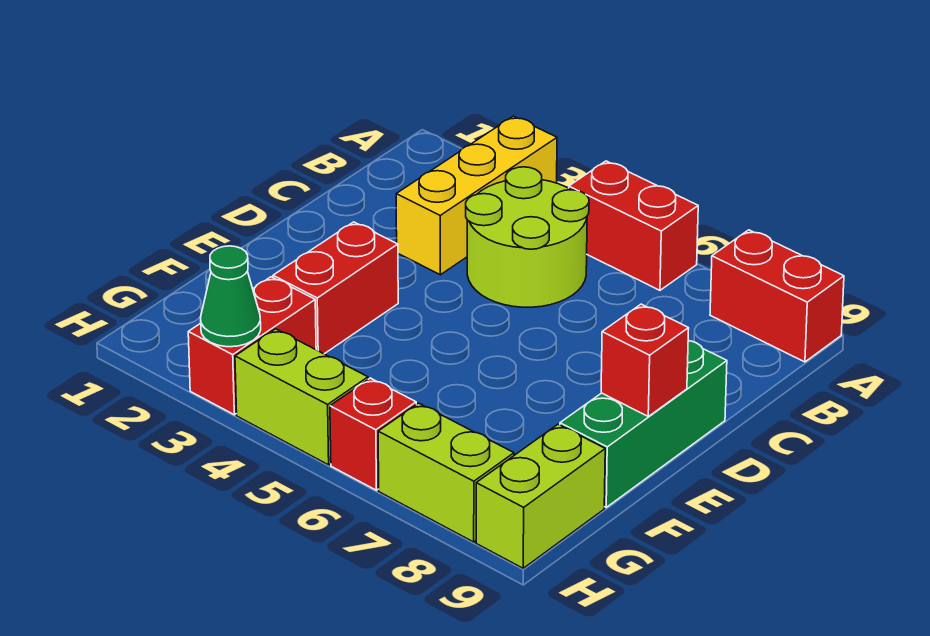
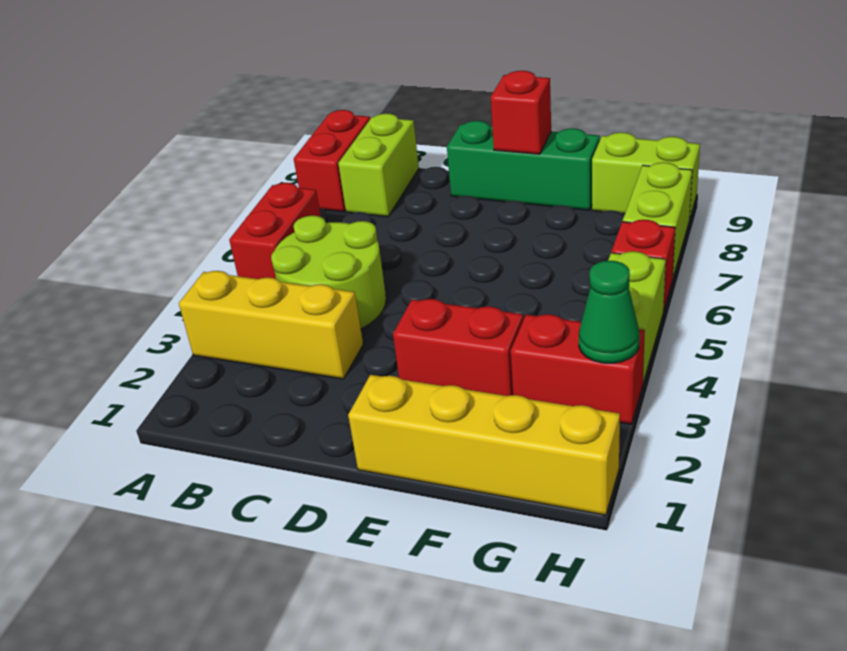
none -> lime brick B8:B9 level 1
none -> yellow brick E1:H1 level 1

